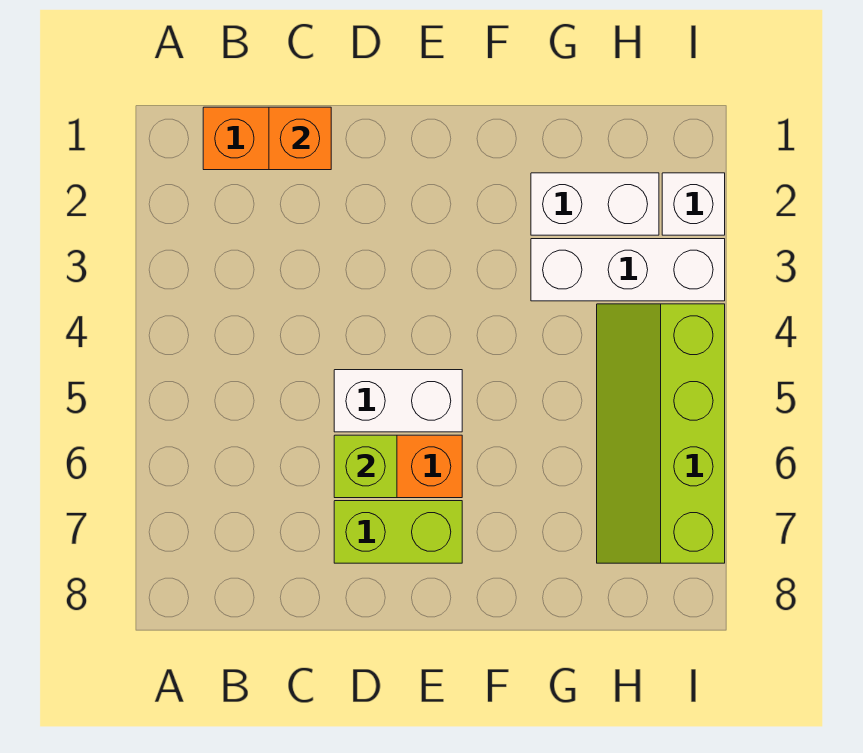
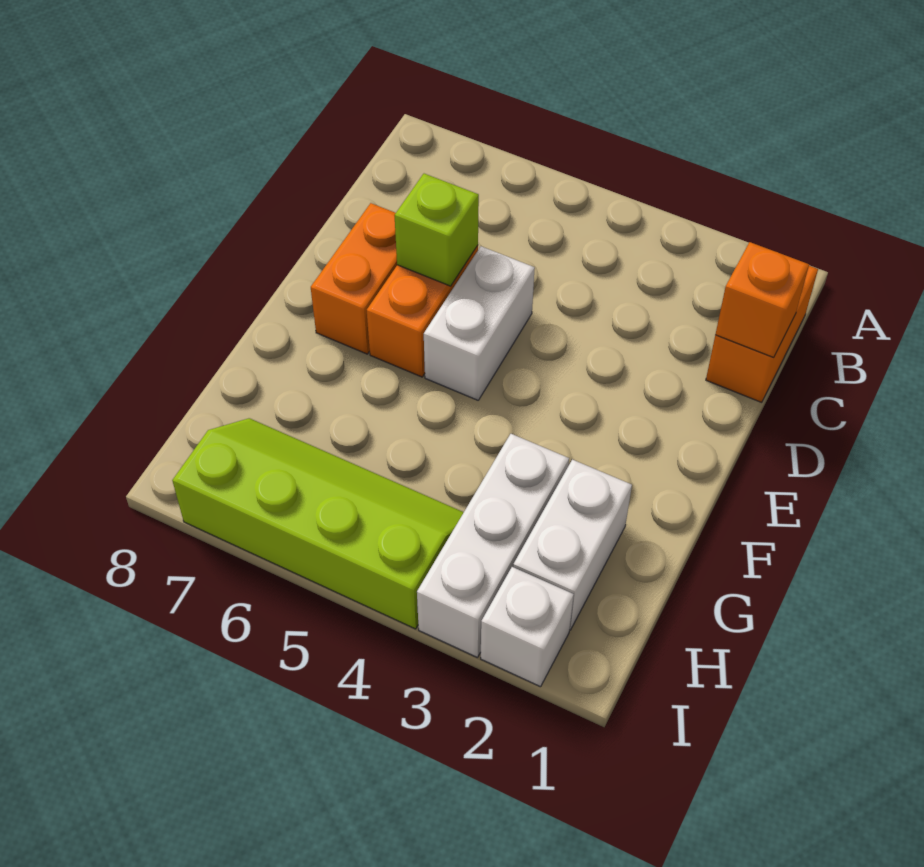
lime brick D7:E7 level 1 -> orange brick D7:E7 level 1

